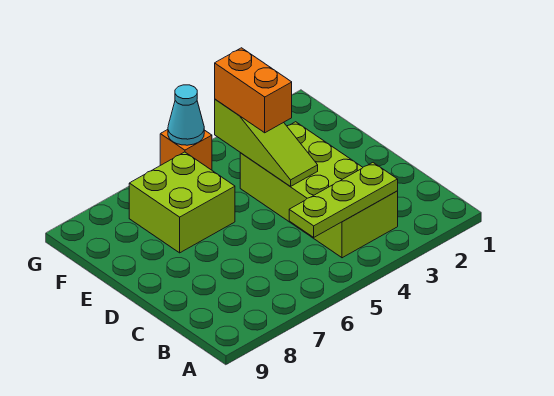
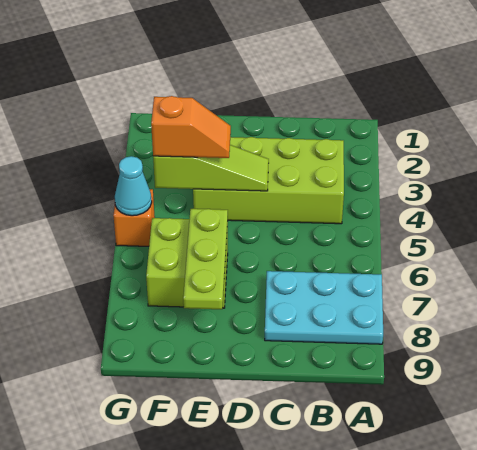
none -> cyan plate A7:C8 level 1
lime plate B3:B5 level 2 -> lime plate E6:E8 level 2
orange brick E4:F4 level 3 -> orange slope E4:F4 level 3 top F

